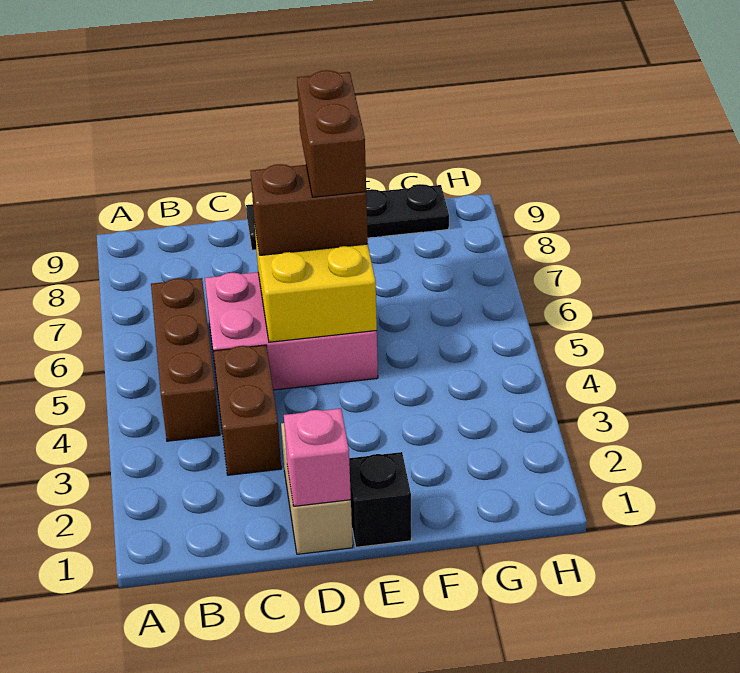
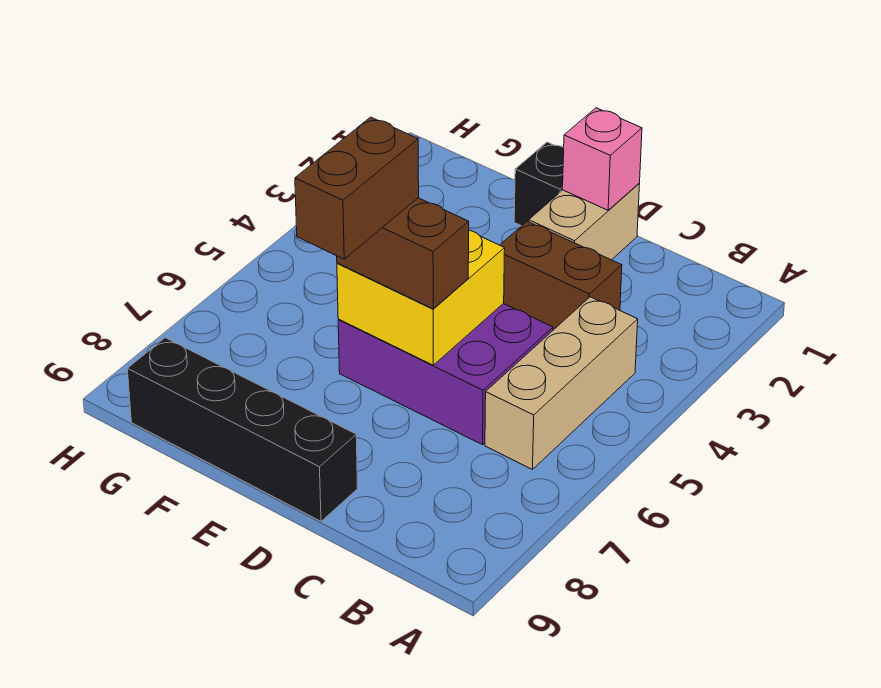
brown brick B4:B6 level 1 -> tan brick B4:B6 level 1
brown brick C3:C4 level 1 -> brown brick C3:D3 level 1
pink brick C5:E6 level 1 -> purple brick C5:E6 level 1
black plate D9:G9 level 1 -> black brick D9:G9 level 1

